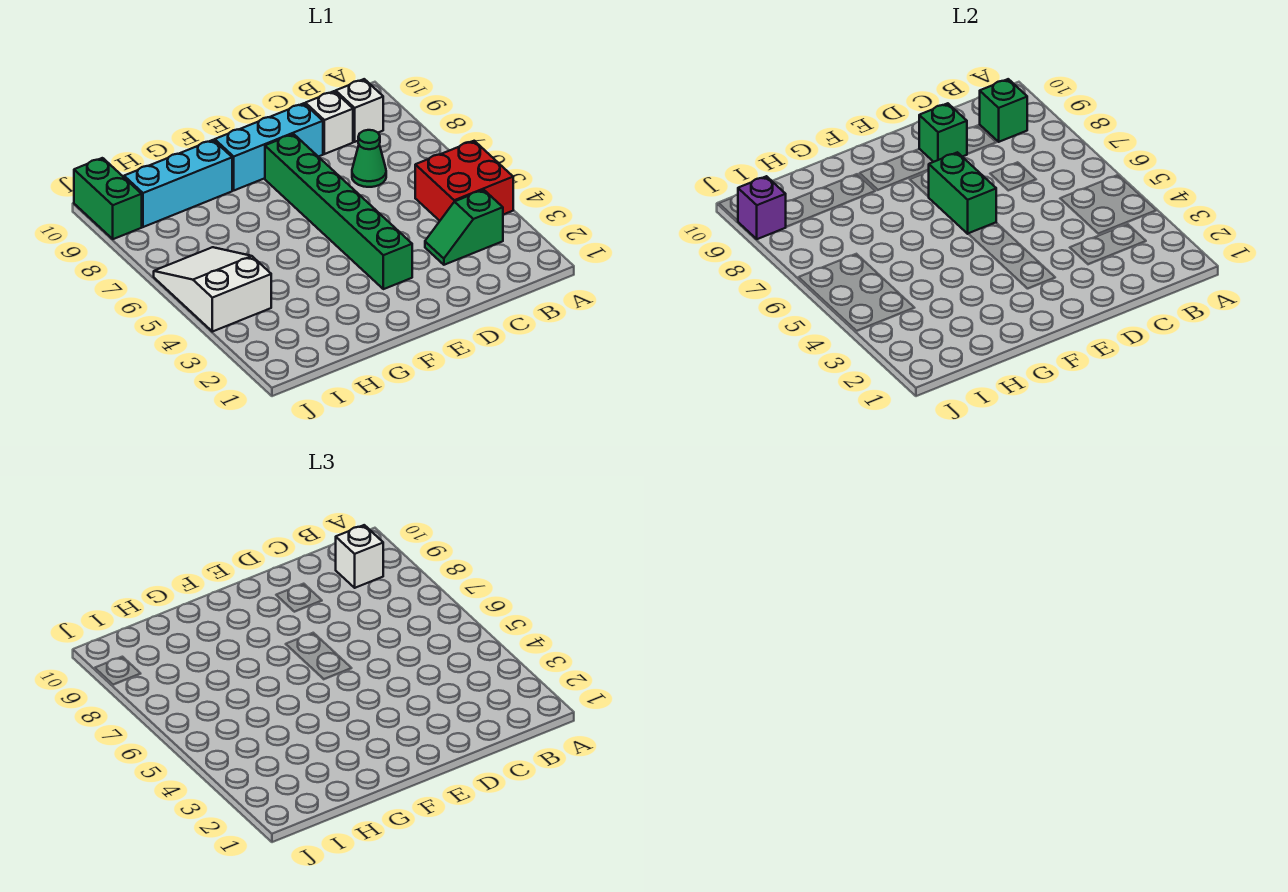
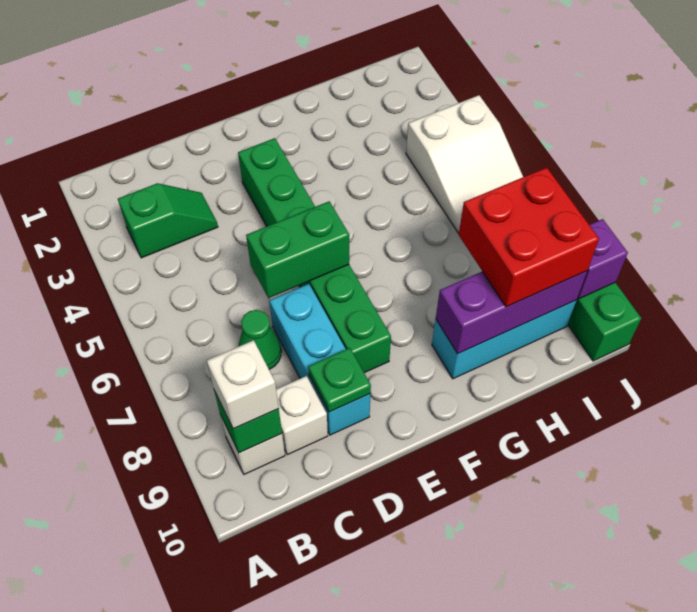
red brick A4:B5 level 1 -> red brick H8:I9 level 3
cyan brick D9:F9 level 1 -> cyan brick D7:D9 level 1
green brick D9 level 2 -> green plate D9 level 2
green brick E6:E7 level 2 -> green brick D6:E6 level 2
none -> purple brick G9:I9 level 2

